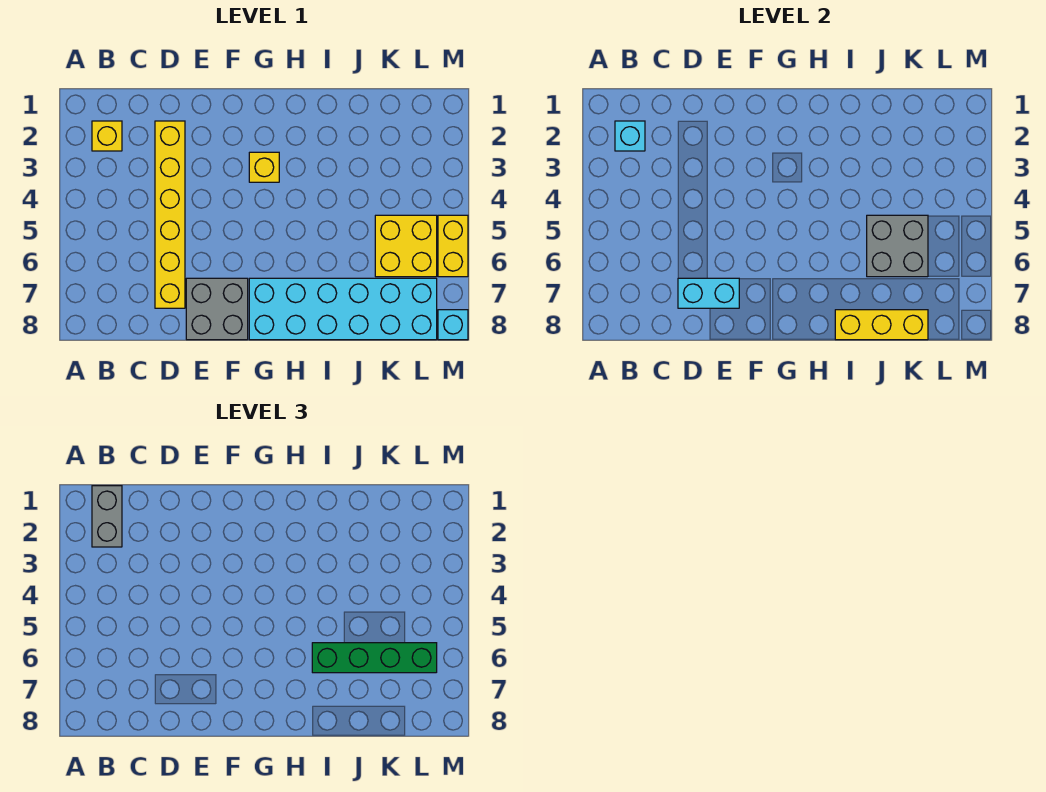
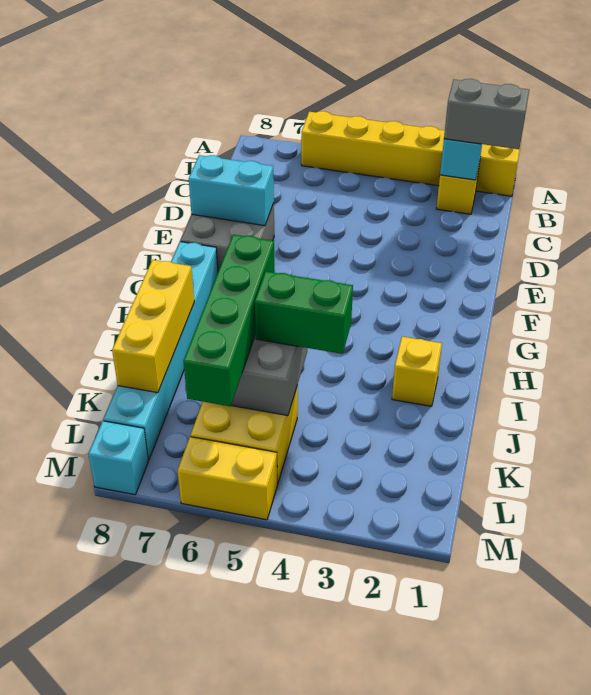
yellow brick D2:D7 level 1 -> yellow brick A1:A6 level 1
cyan brick D7:E7 level 2 -> cyan brick E7:E8 level 2
yellow brick G3 level 1 -> yellow brick I2 level 1
cyan brick G7:L8 level 1 -> cyan brick G8:L8 level 1
none -> green brick J4:J5 level 3

